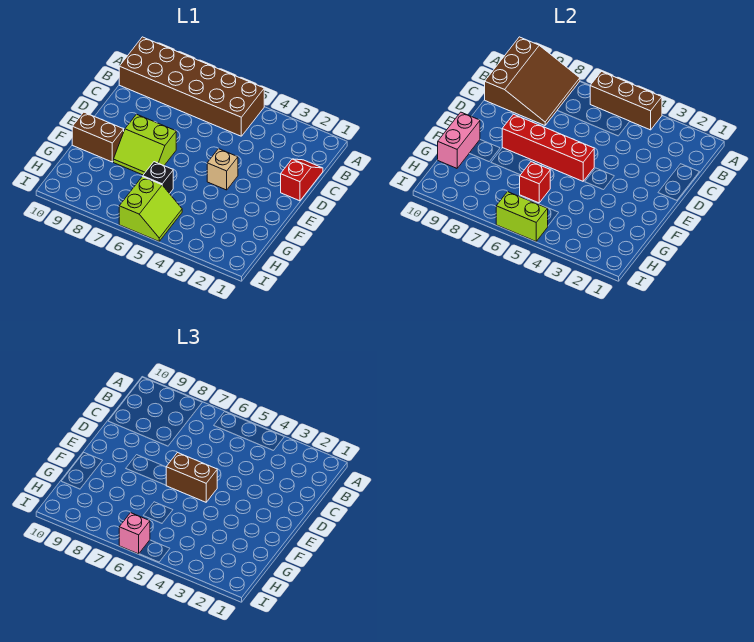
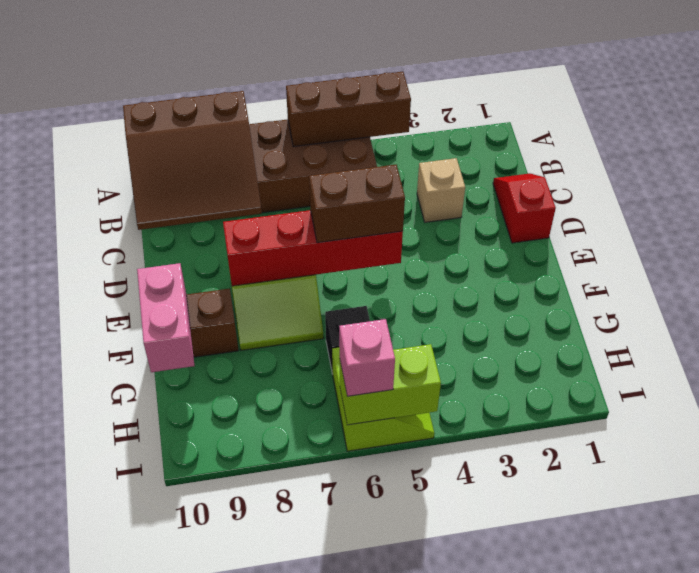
brown slope A8:C10 level 2 top 10 -> brown slope A8:C10 level 2 top A
tan brick E4 level 1 -> tan brick C3 level 1
red brick G6 level 2 -> none

